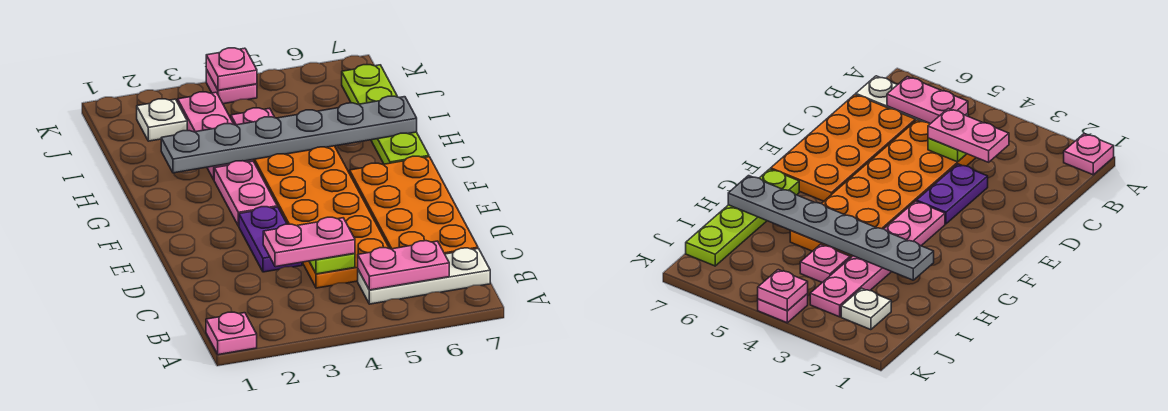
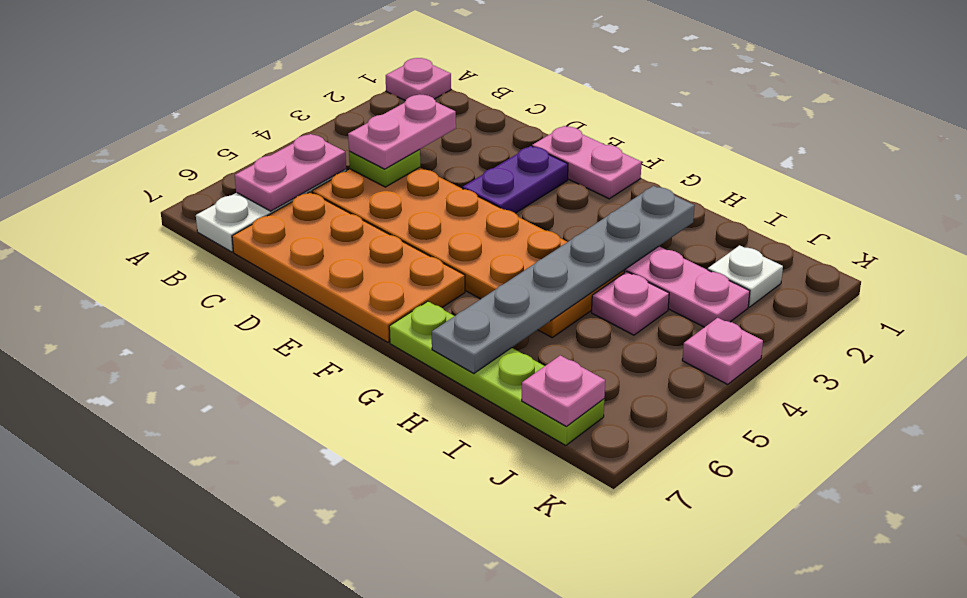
purple plate D3:E3 level 1 -> purple plate E2:E3 level 1
pink plate F3:G3 level 1 -> pink plate E1:F1 level 1
pink plate K4 level 2 -> pink plate J7 level 2

